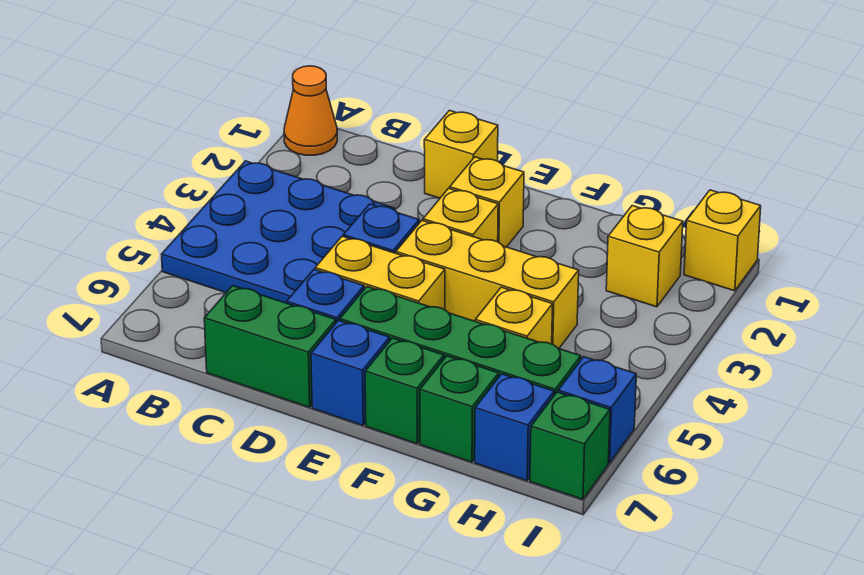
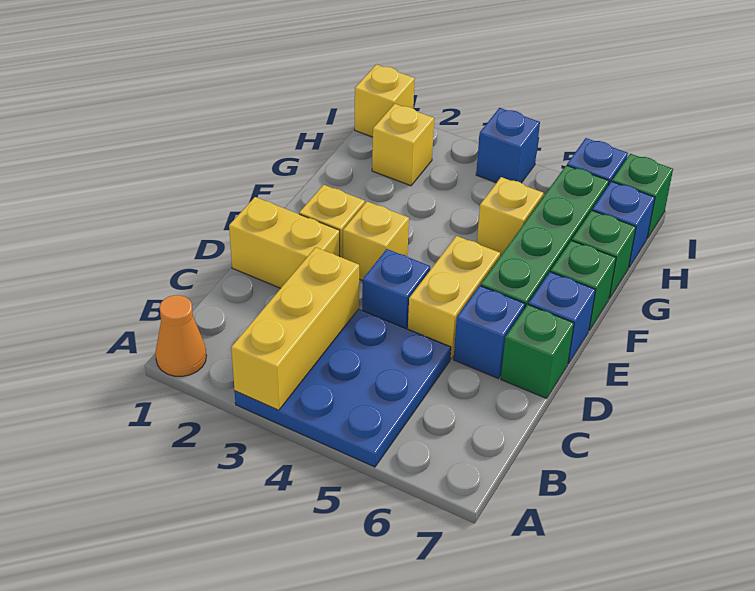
green brick C7:D7 level 1 -> green brick D7 level 1
yellow brick D1 level 1 -> yellow brick D1:D2 level 1
yellow brick E4:G4 level 1 -> yellow brick A3:C3 level 2
none -> blue brick I4 level 1

